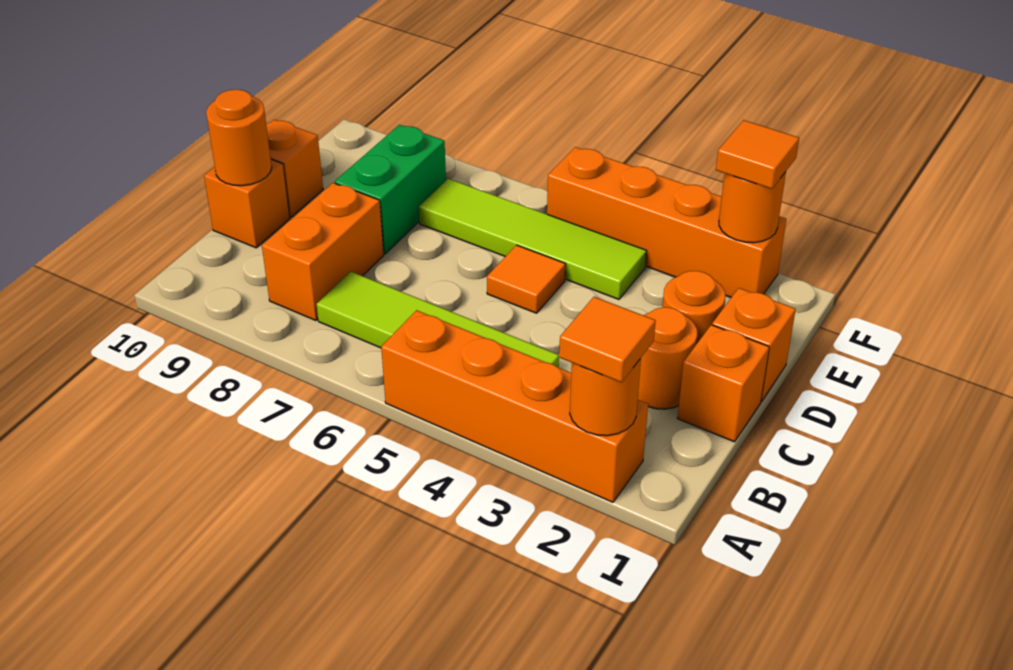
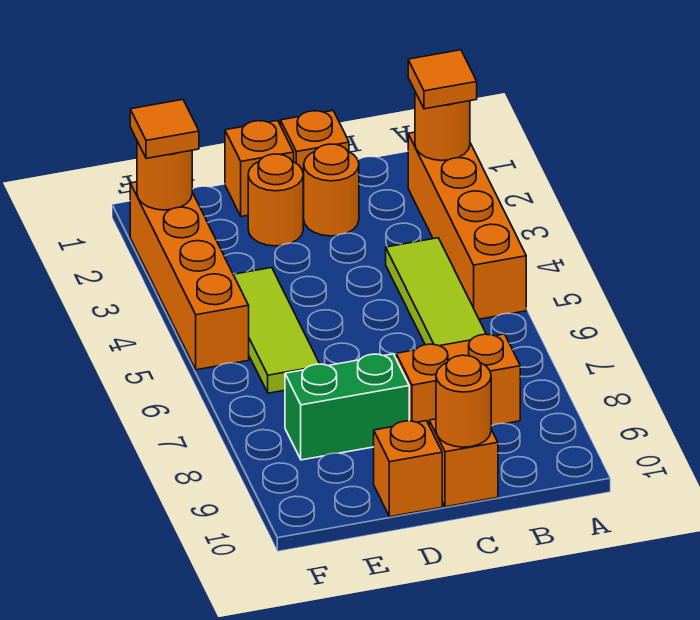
orange tile D5 level 1 -> none
lime tile E4:E7 level 1 -> lime tile E4:E6 level 1

